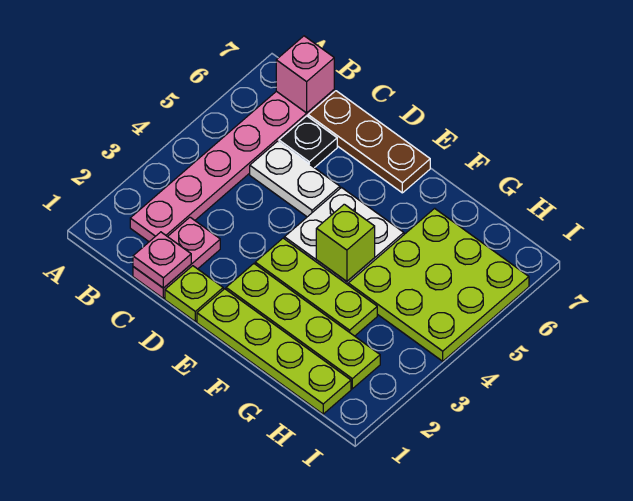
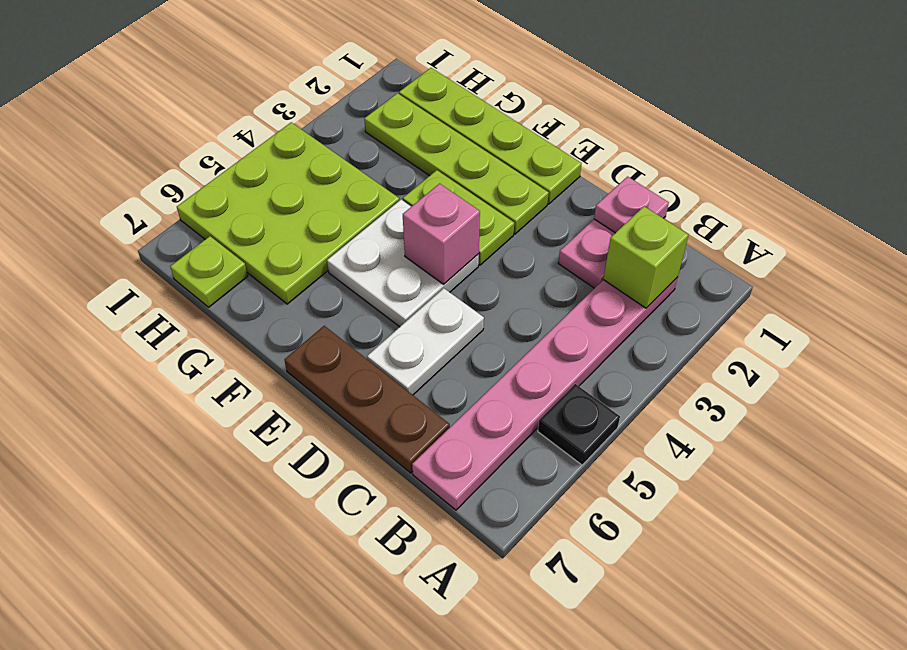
pink brick B7 level 2 -> pink brick E4 level 2
white plate C5:D5 level 1 -> white plate D5:D6 level 1
black plate C6 level 1 -> black plate A5 level 1
lime plate D1 level 1 -> lime plate H7 level 1
lime plate E3:G3 level 1 -> lime plate E3:F3 level 1
lime brick F4 level 2 -> lime brick B2 level 2

